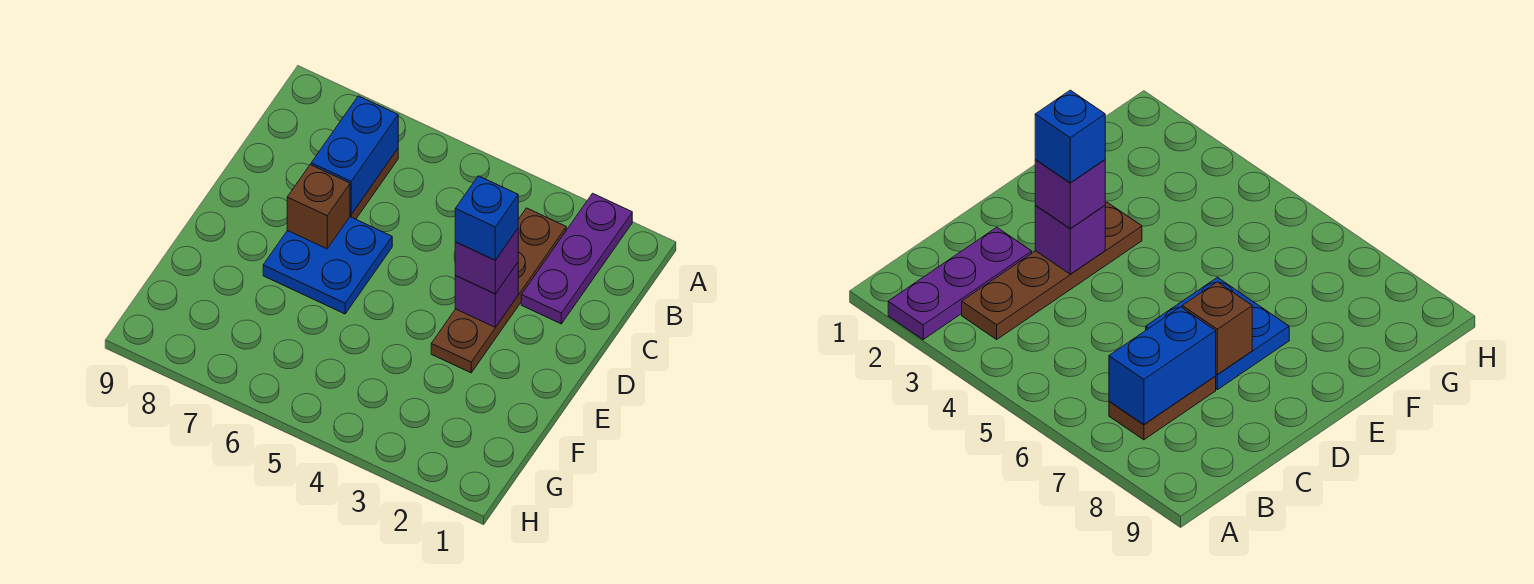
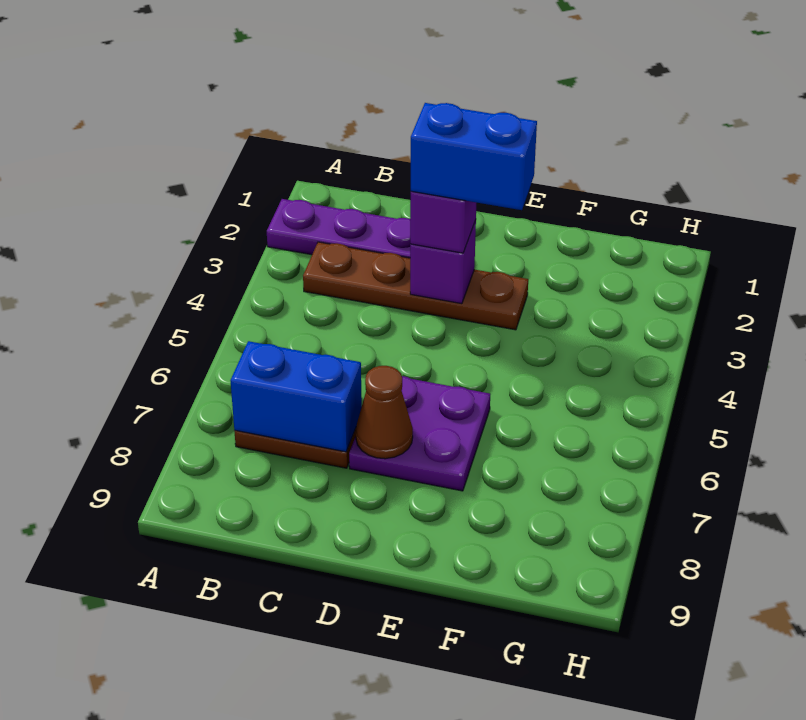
blue brick D3 level 4 -> blue brick D3:E3 level 4
blue plate D6:E7 level 1 -> purple plate D6:E7 level 1
brown brick D7 level 2 -> brown cone D7 level 2

